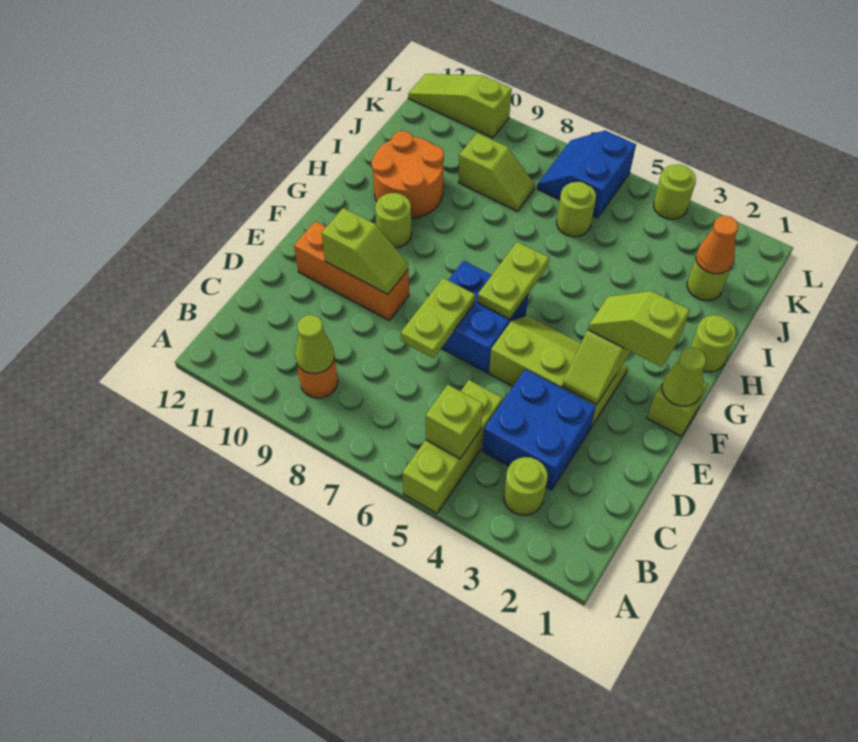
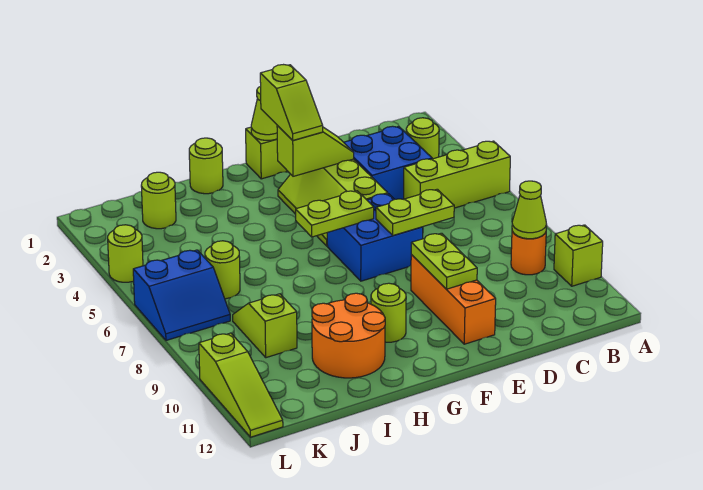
lime brick B5 level 2 -> lime brick A10 level 1
lime slope E9:E10 level 2 top 10 -> lime plate E9:E10 level 2
orange cone J2 level 2 -> none

